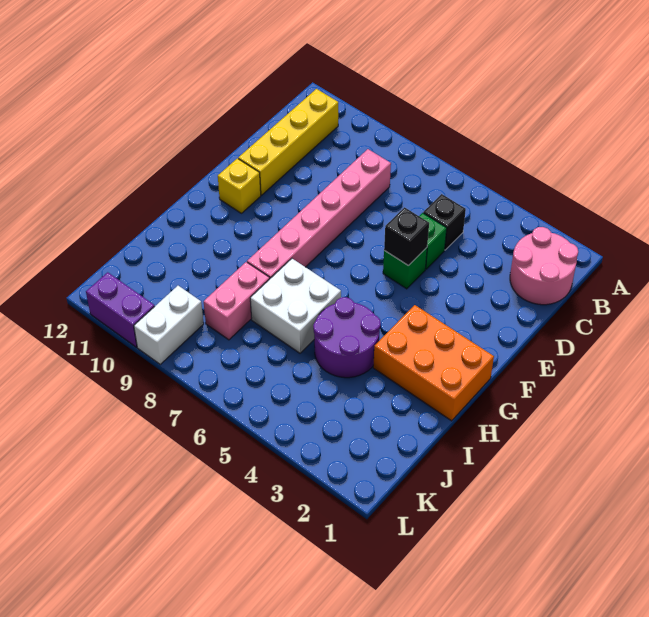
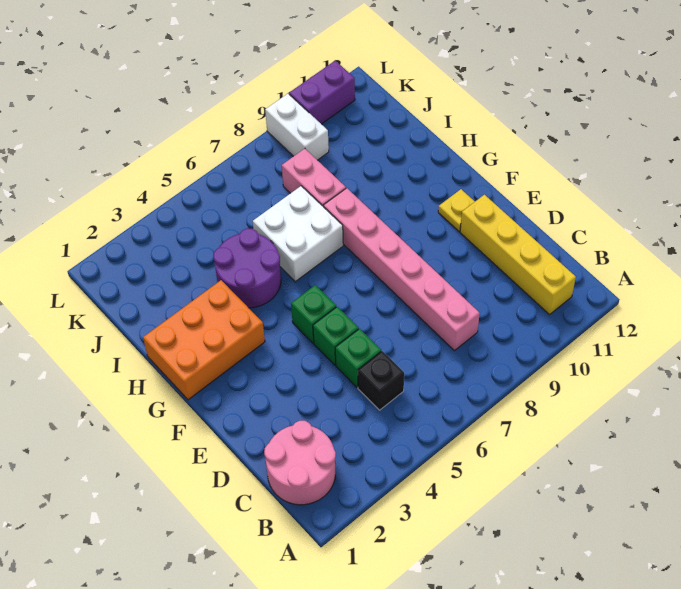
black brick E5 level 2 -> none
none -> green brick F5 level 1
yellow brick F11 level 1 -> yellow plate F11 level 1

